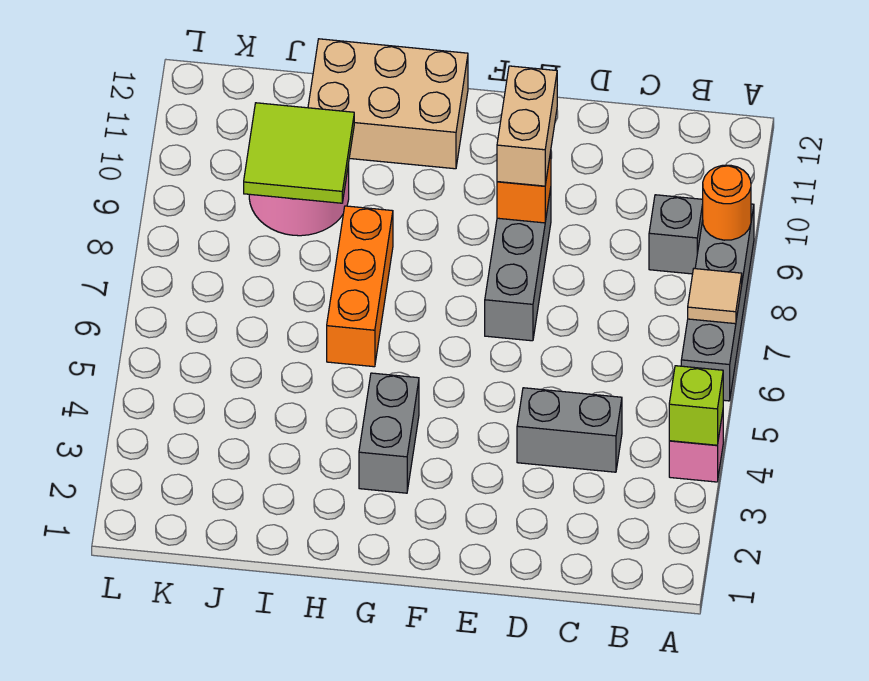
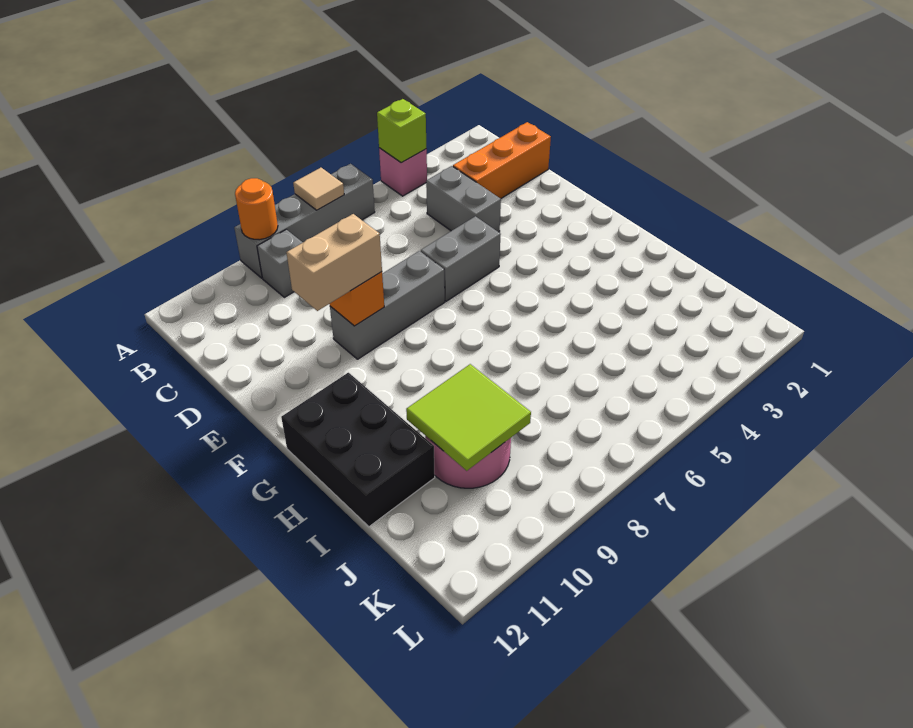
grey brick G3:G4 level 1 -> grey brick E5:E6 level 1
tan brick G11:I12 level 1 -> black brick G11:I12 level 1
orange brick H6:H8 level 1 -> orange brick C1:C3 level 1

